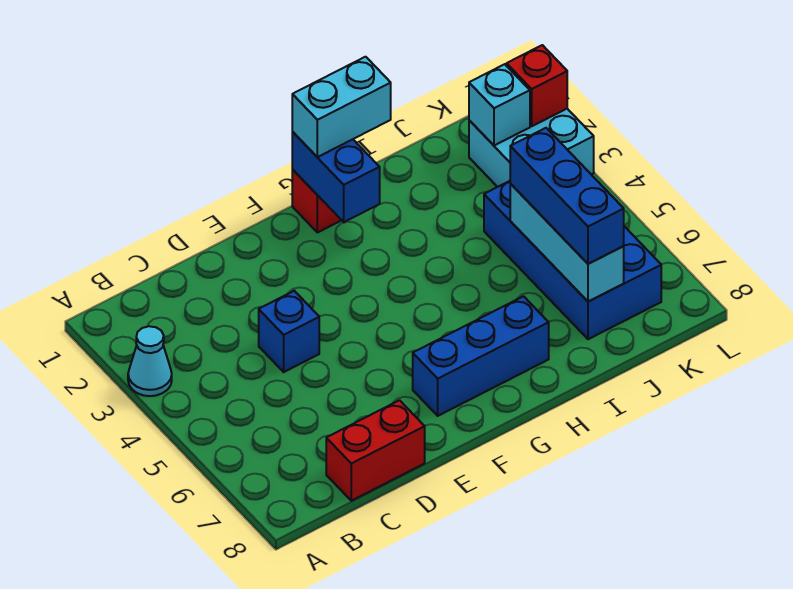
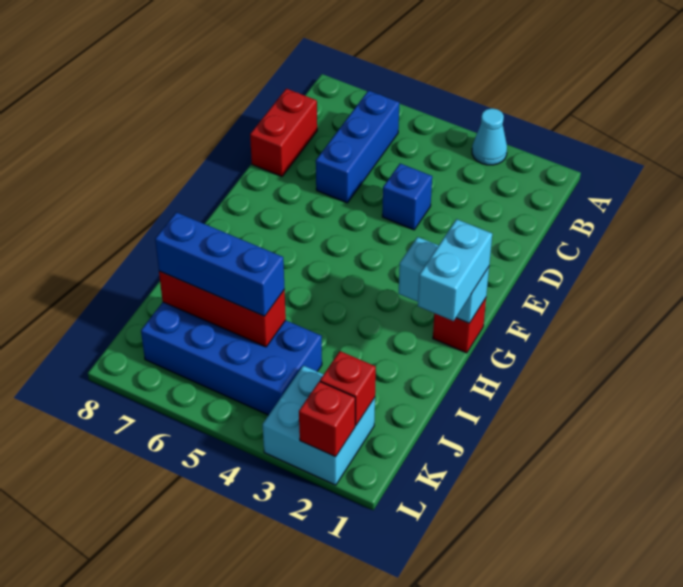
blue brick F7:H7 level 1 -> blue brick B6:D6 level 1
blue brick G1:G2 level 2 -> cyan brick G1:G2 level 2
cyan brick J5:J7 level 2 -> red brick J5:J7 level 2
cyan brick K2 level 2 -> red brick K2 level 2

